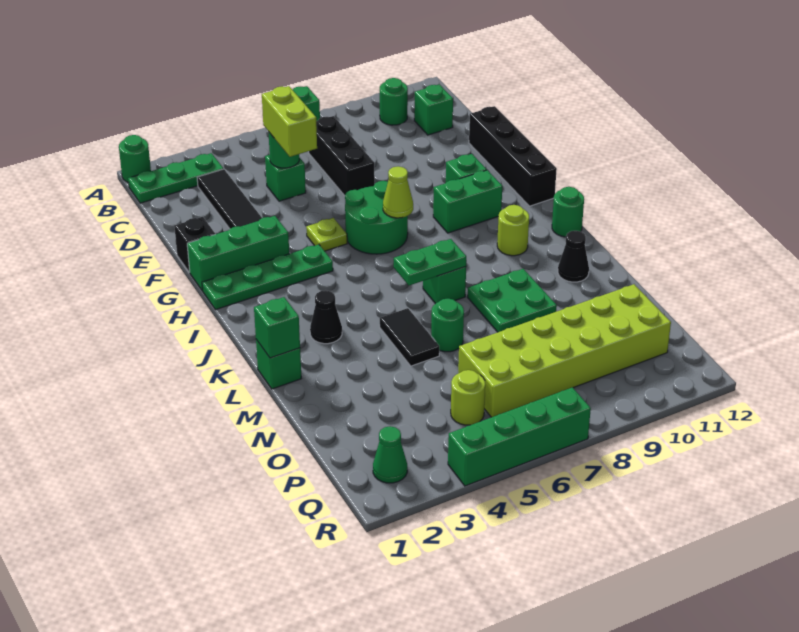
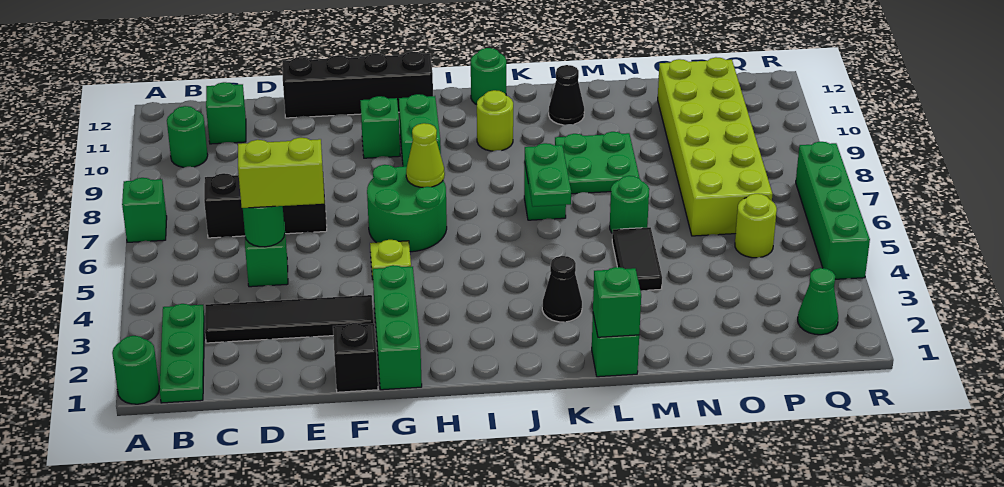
green plate H1:H4 level 1 -> none
black tile L5:M5 level 1 -> black tile M4:M5 level 1

